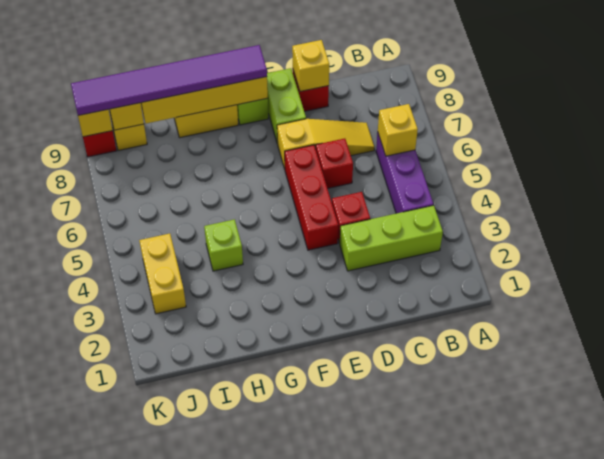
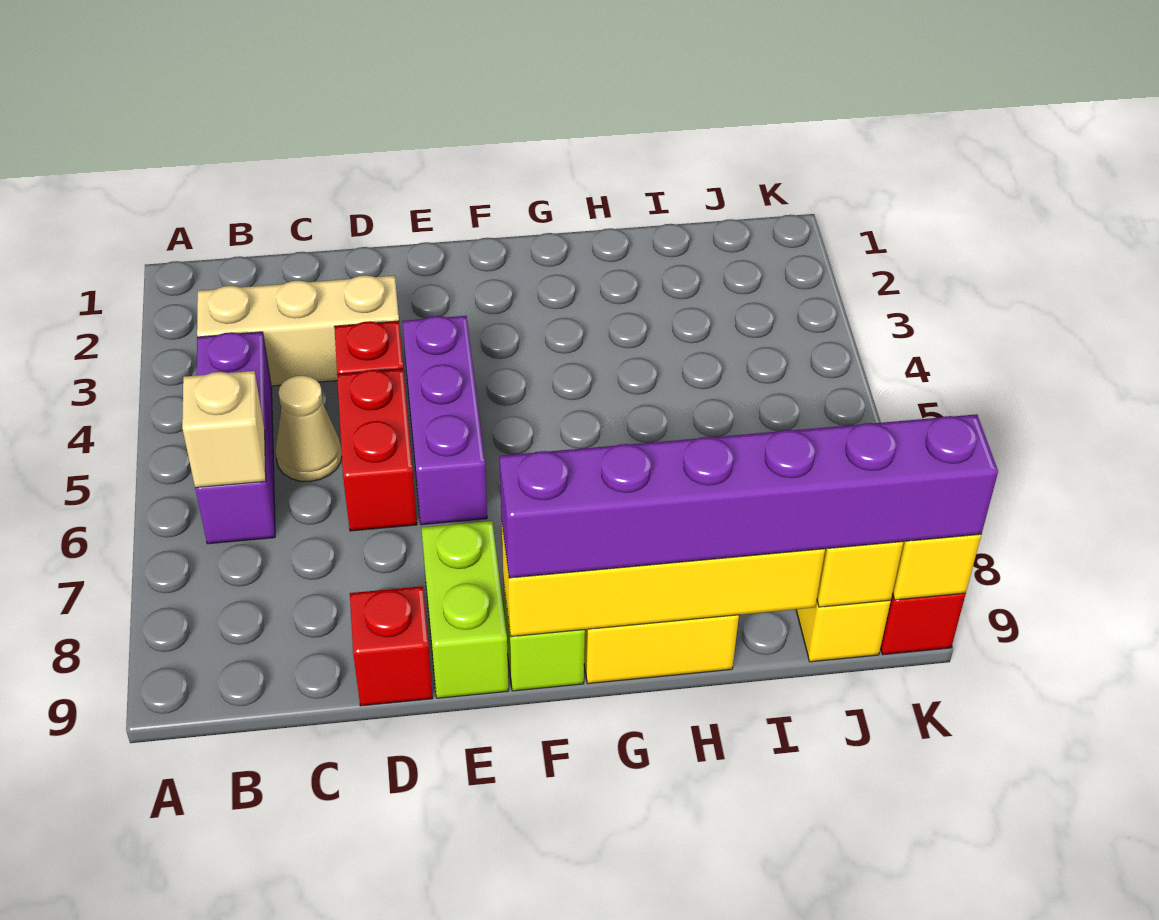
lime brick B3:D3 level 1 -> tan brick B3:D3 level 1
yellow brick B6 level 2 -> tan brick B6 level 2
none -> tan cone C5 level 1
yellow slope C7:E7 level 1 top E -> none
red brick D6 level 1 -> red brick D5:D6 level 1
yellow brick D9 level 2 -> none
red brick E4:E6 level 1 -> purple brick E4:E6 level 1
purple tile F9:K9 level 3 -> purple brick F9:K9 level 3
lime brick H4 level 1 -> none
yellow brick J3:J4 level 1 -> none

